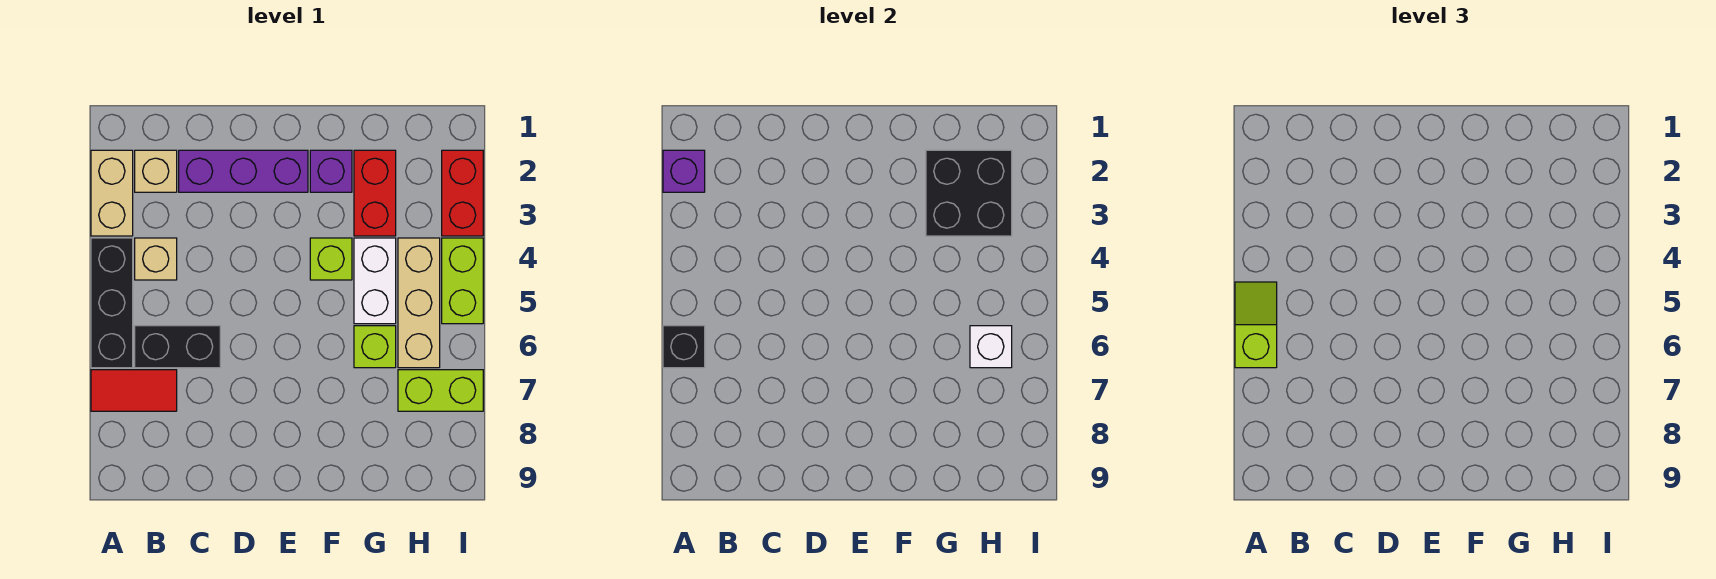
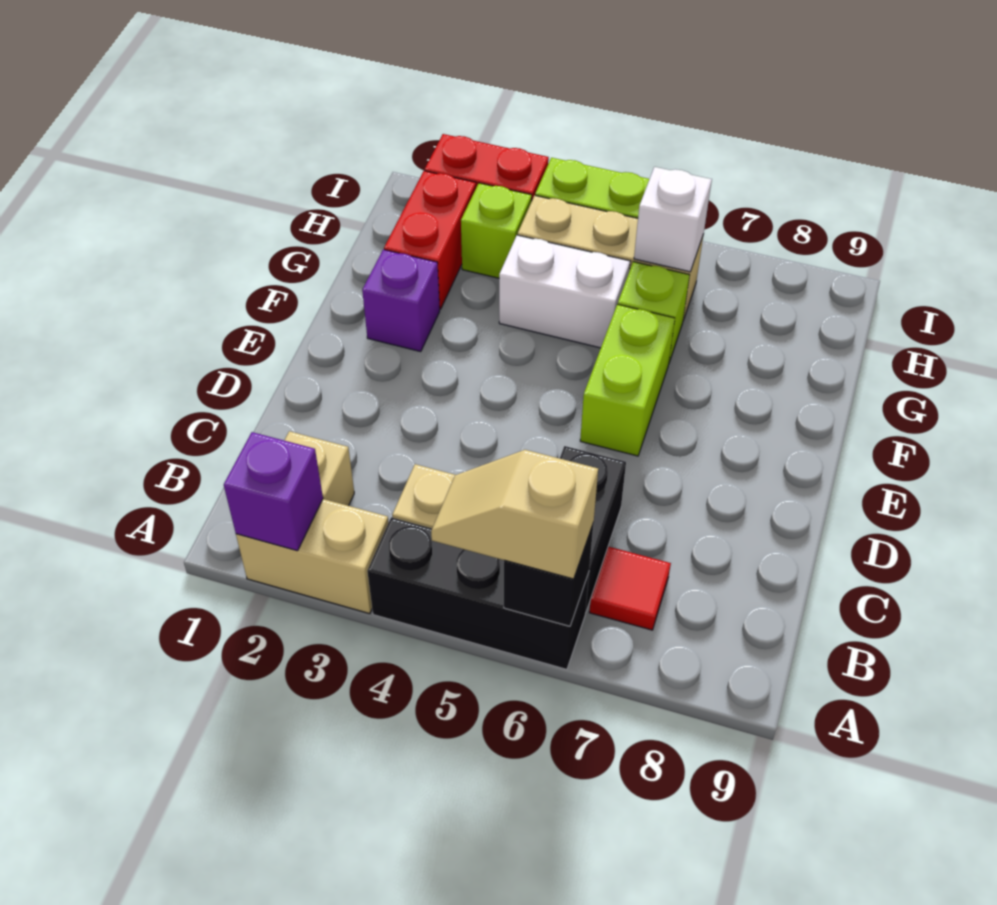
lime slope A5:A6 level 3 top 6 -> tan slope A5:A6 level 3 top 6
red tile A7:B7 level 1 -> red tile B7 level 1
purple brick C2:E2 level 1 -> none
lime brick F4 level 1 -> lime brick H3 level 1
red brick G2:G3 level 1 -> red brick G2:H2 level 1
black brick G2:H3 level 2 -> none
lime brick H7:I7 level 1 -> lime brick E6:F6 level 1

